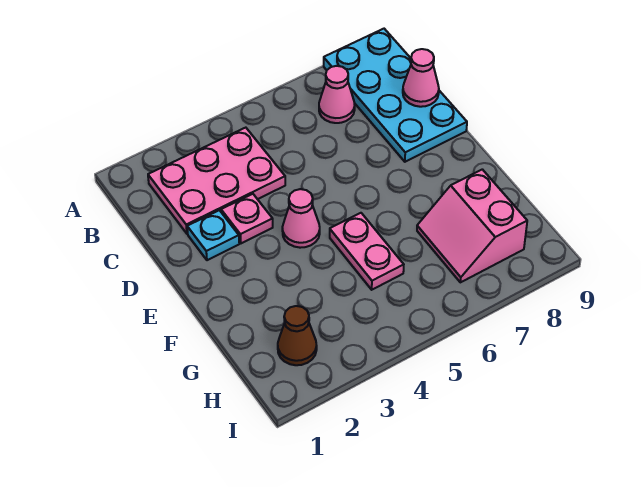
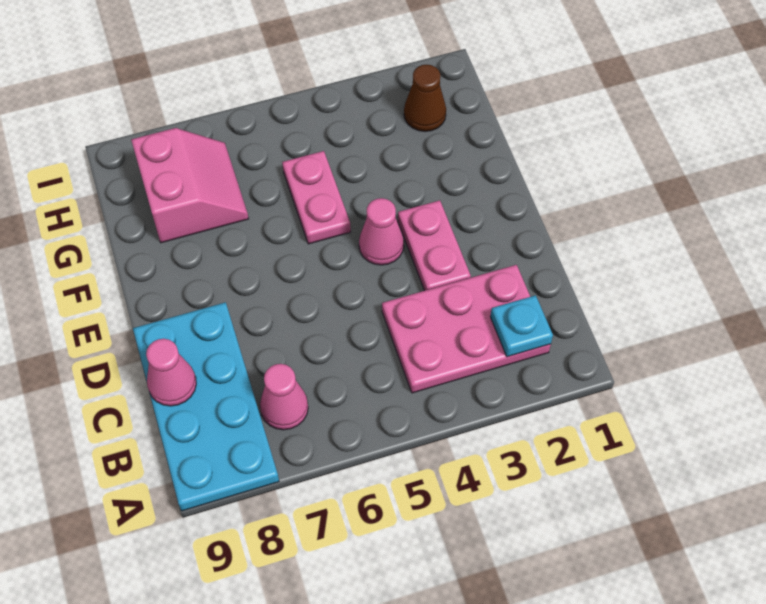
cyan plate D2 level 1 -> cyan plate B2 level 2
pink plate D3 level 1 -> pink plate D3:E3 level 1

